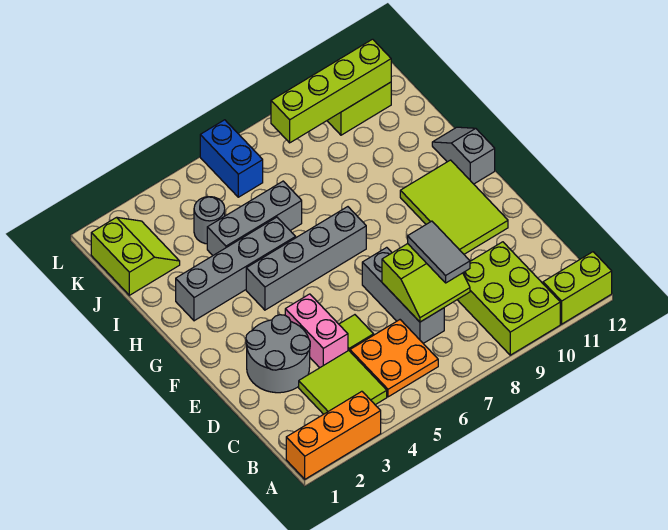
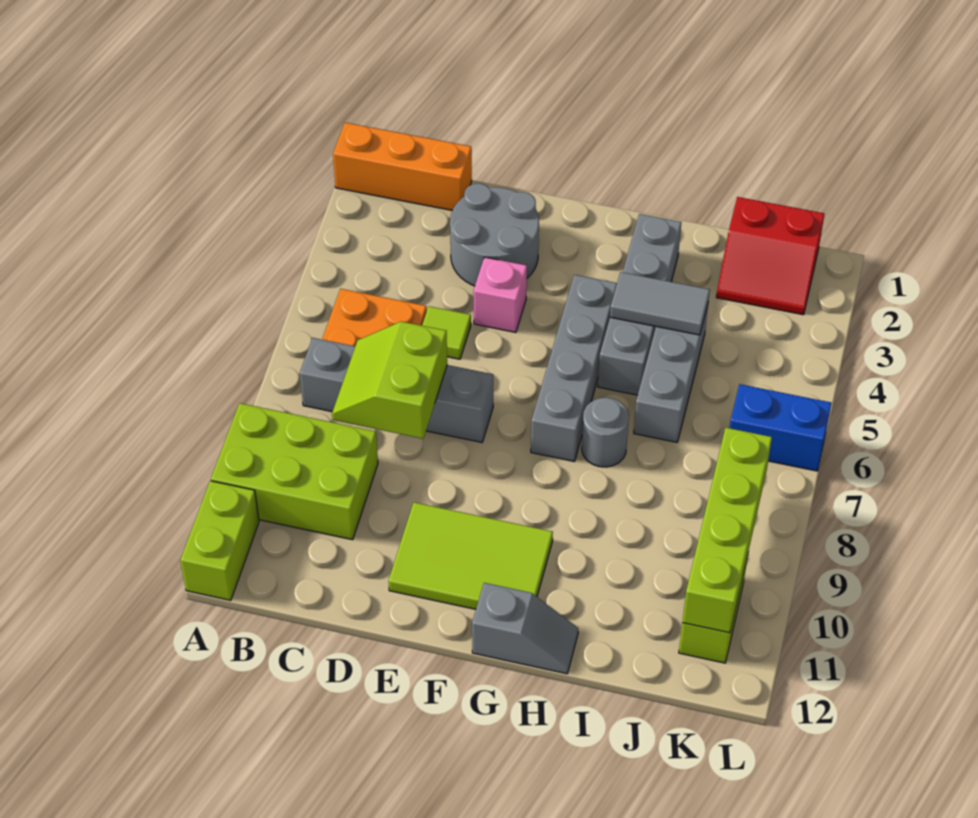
orange brick A1:A3 level 1 -> orange brick A1:C1 level 1
lime tile B3:C4 level 1 -> none
grey brick C7:E7 level 1 -> grey brick B7:E7 level 1
grey tile C8:D8 level 3 -> grey tile H4:I4 level 2
pink brick D4:E4 level 1 -> pink brick E4 level 1
lime slope J1:K2 level 1 top 1 -> red slope J1:K2 level 1 top 1
grey round brick J4 level 1 -> grey round brick H7 level 1

